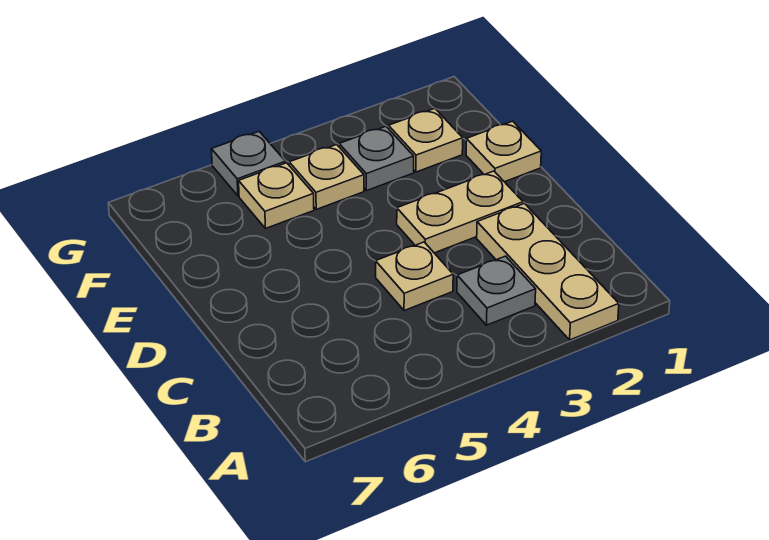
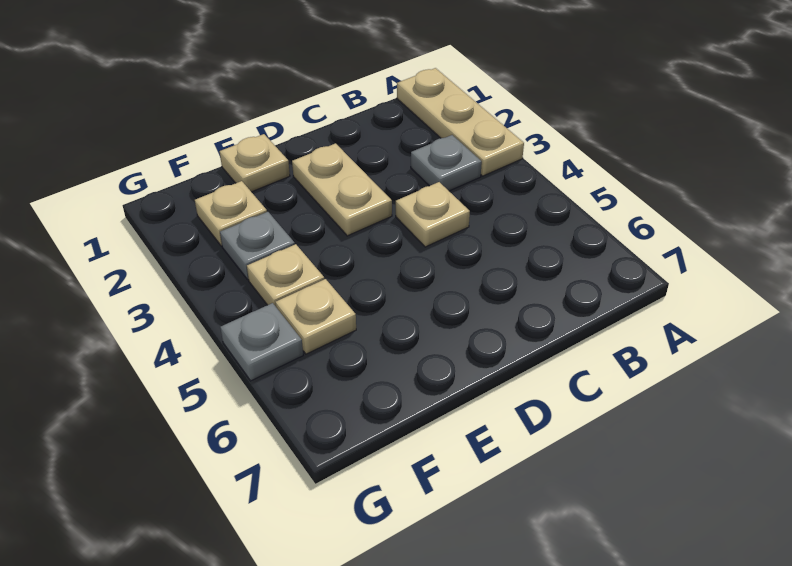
tan plate A2:C2 level 1 -> tan plate A1:A3 level 1

